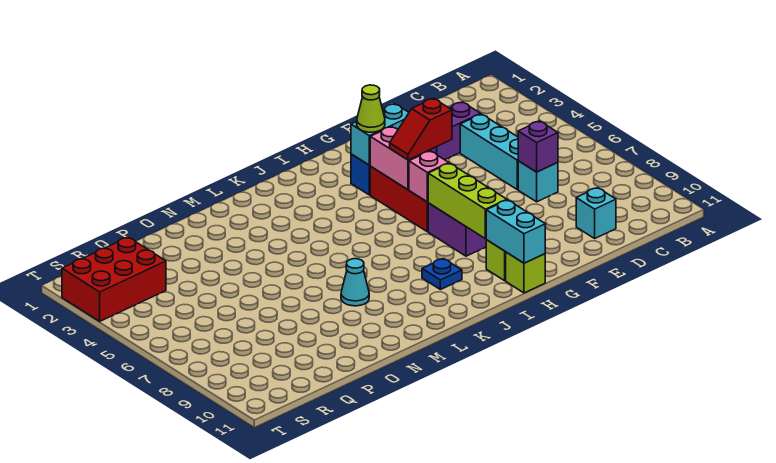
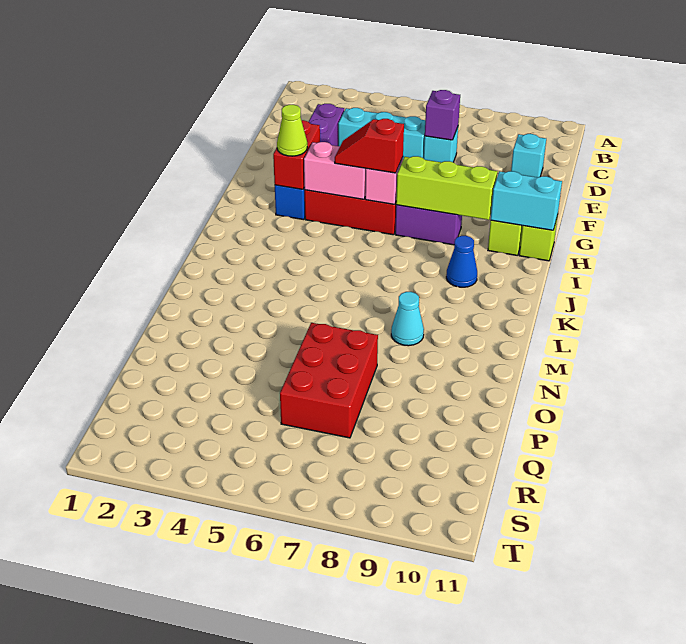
cyan brick G3:H3 level 2 -> red brick G3:H3 level 2
red slope G5:H5 level 3 top G -> red slope H5:H6 level 3 top 6
blue plate J9 level 1 -> blue cone J9 level 1
red brick R2:T3 level 1 -> red brick O6:Q7 level 1

